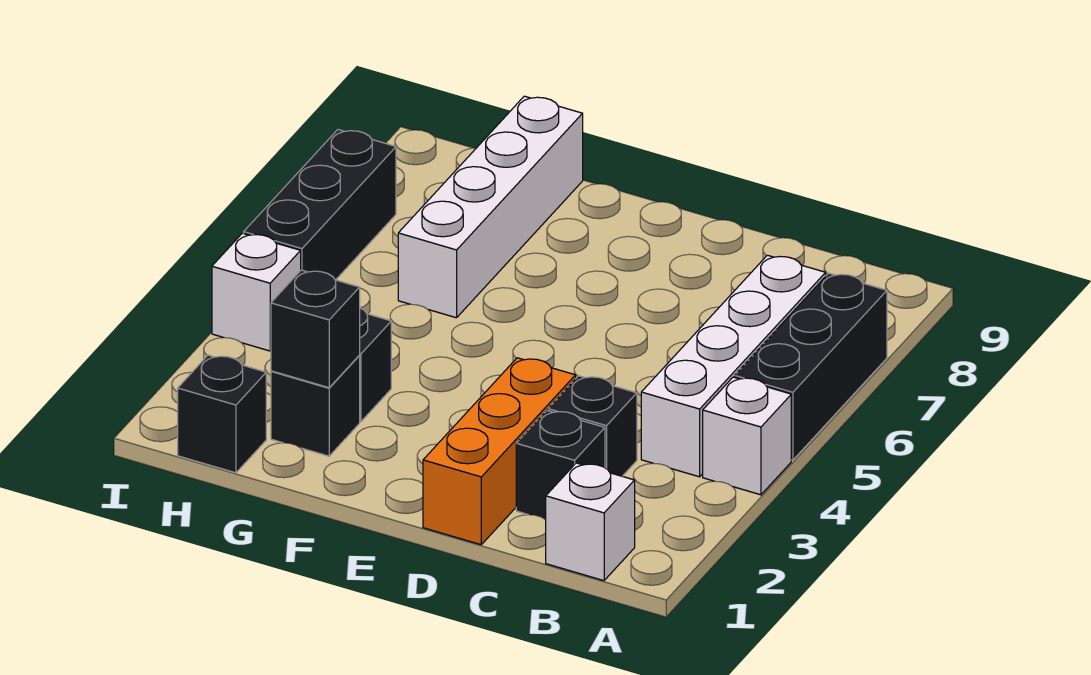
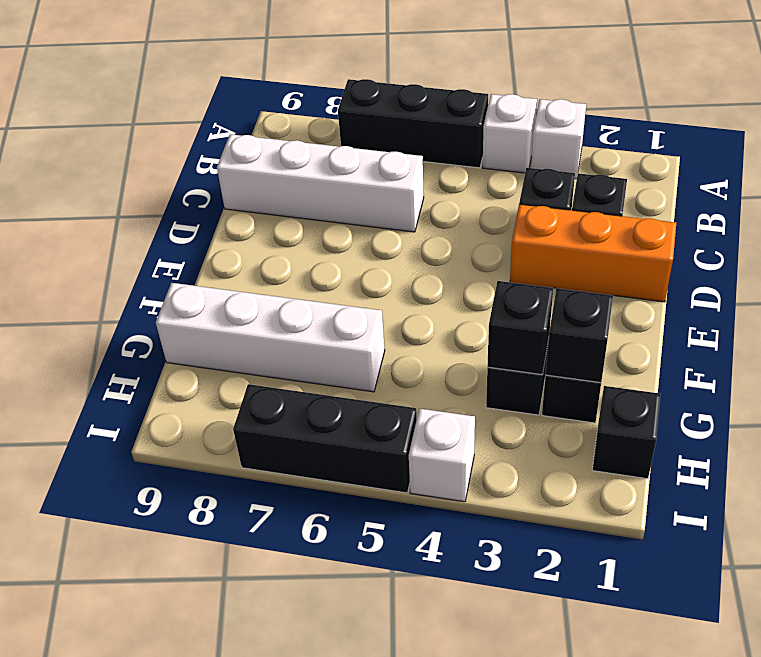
white brick B1 level 1 -> white brick A3 level 1
white brick B4:B7 level 1 -> white brick C6:C9 level 1
none -> black brick G3 level 2

